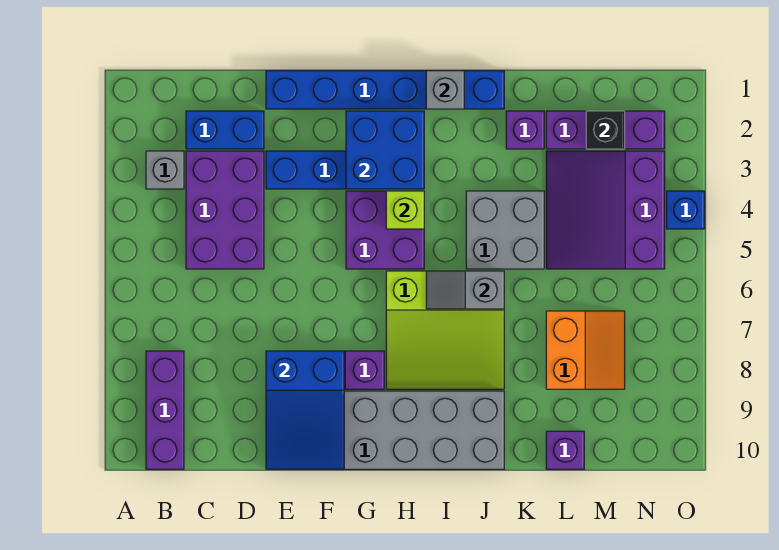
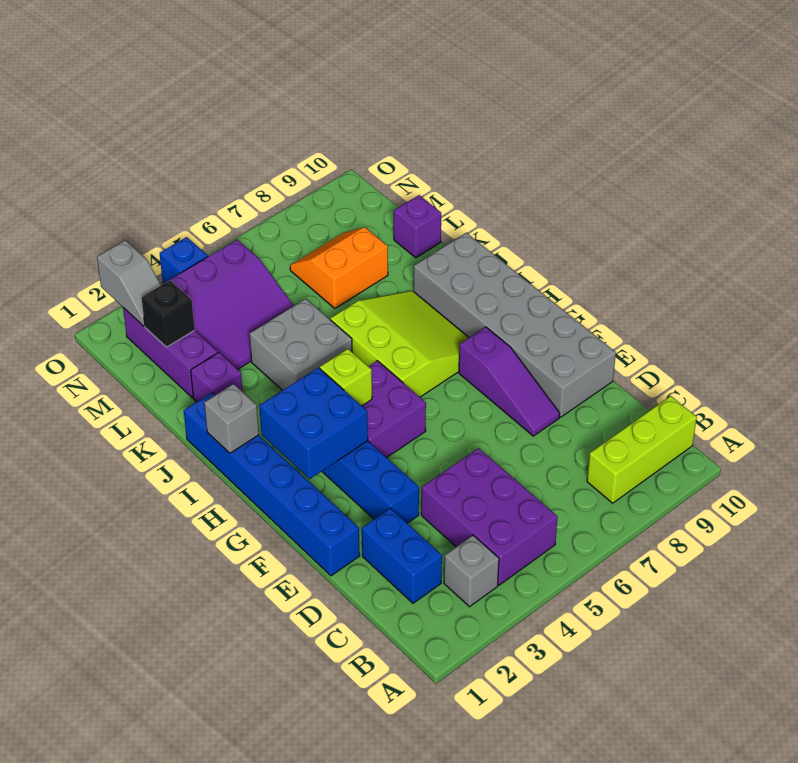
purple brick B8:B10 level 1 -> lime brick B8:B10 level 1
purple brick C3:D5 level 1 -> purple brick B4:D5 level 1
blue slope E8:F10 level 2 top 8 -> none
grey slope I6:J6 level 2 top J -> grey slope N2:O2 level 2 top O

